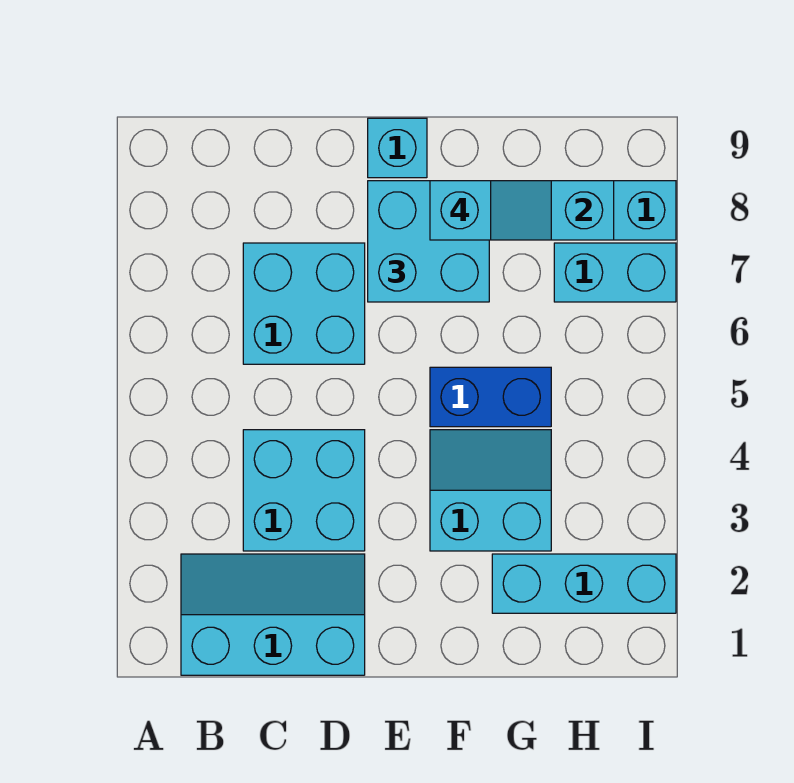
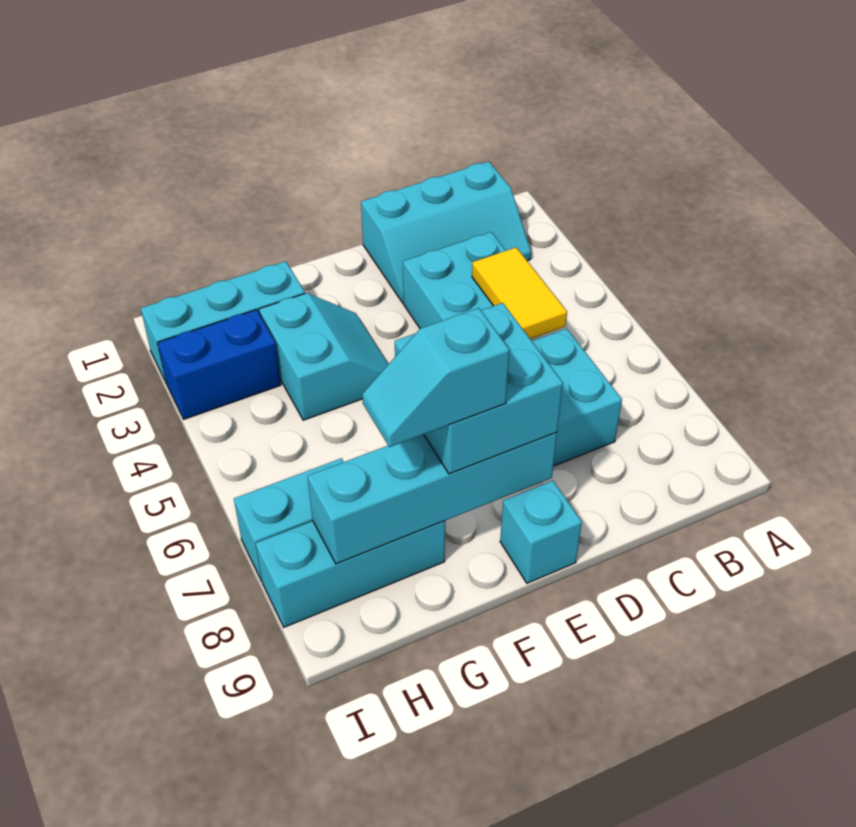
none -> yellow tile C4:C5 level 2
cyan slope F3:G4 level 1 top 3 -> cyan slope F3:G4 level 1 top G
blue brick F5:G5 level 1 -> blue brick H3:I3 level 1

